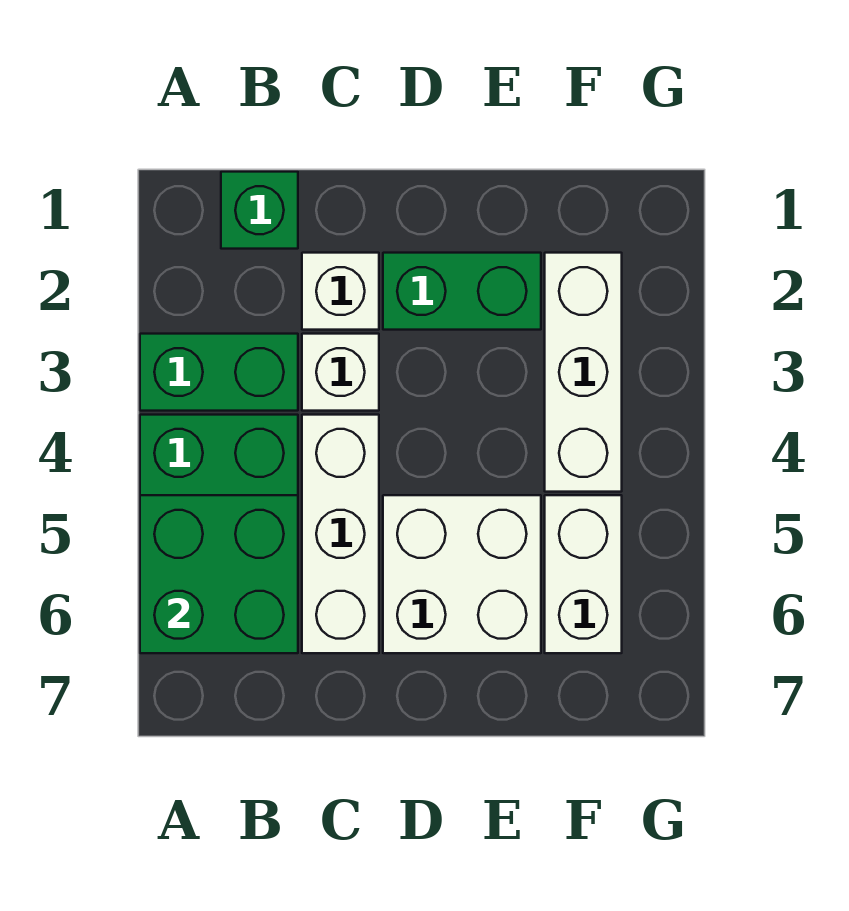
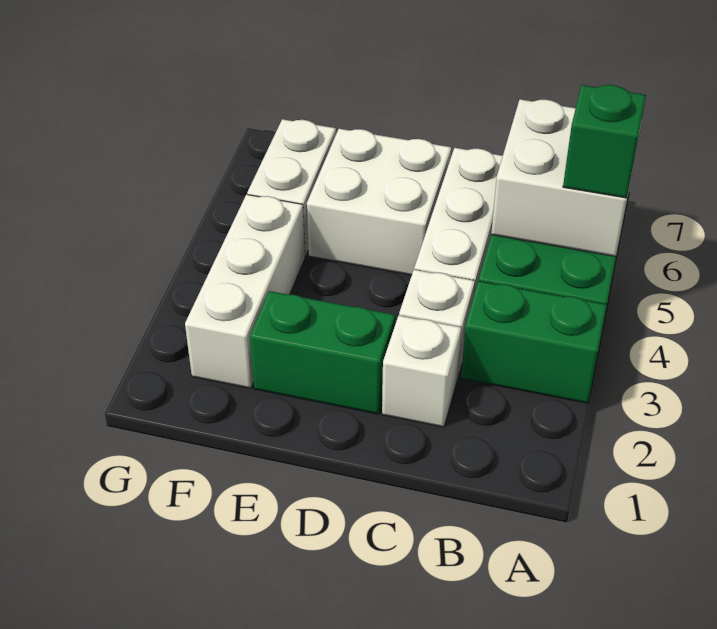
green brick A5:B6 level 2 -> white brick A5:B6 level 2
green brick B1 level 1 -> green brick A5 level 3

